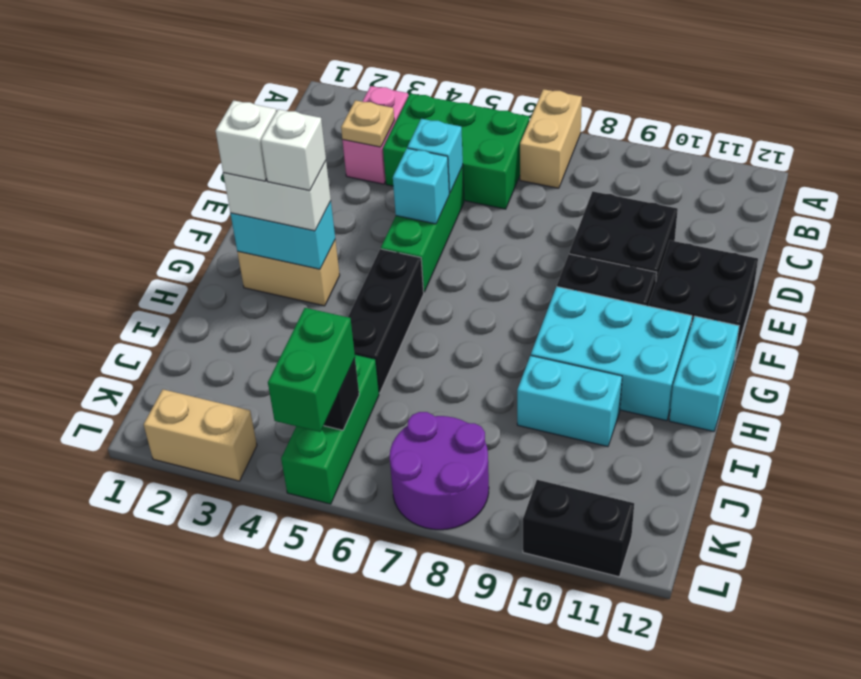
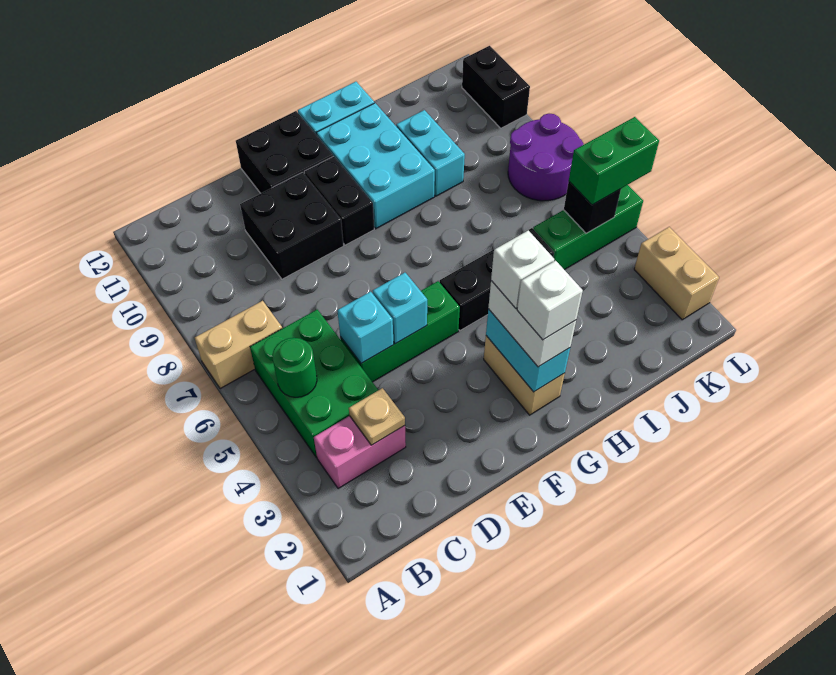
none -> green round brick B5 level 2

